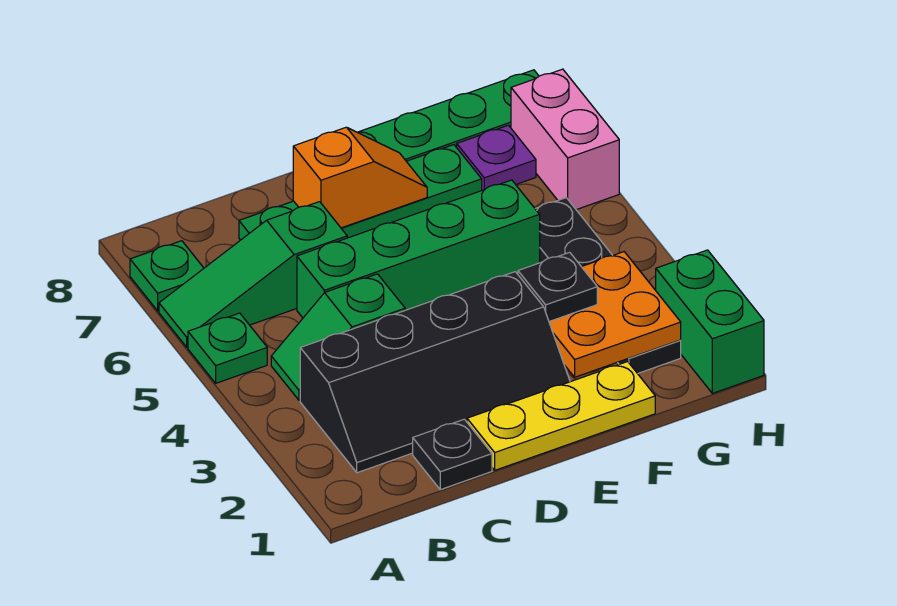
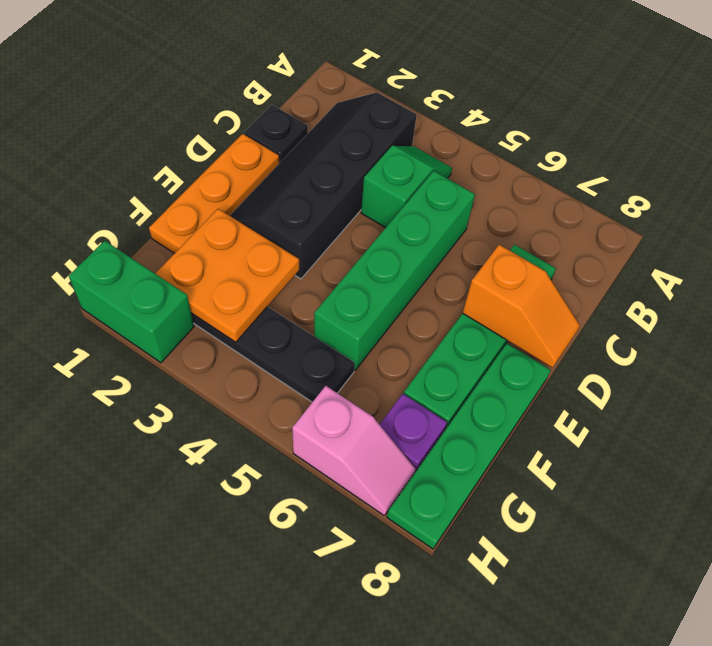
green plate A5 level 1 -> none
green slope A6:C6 level 1 top C -> none
green plate A7 level 1 -> none
yellow plate D1:F1 level 1 -> orange plate D1:F1 level 1
orange slope D7:E7 level 2 top D -> orange slope D7:D8 level 2 top 7
black plate F3 level 3 -> none
pink brick H6:H7 level 1 -> pink slope H6:H7 level 1 top 6

